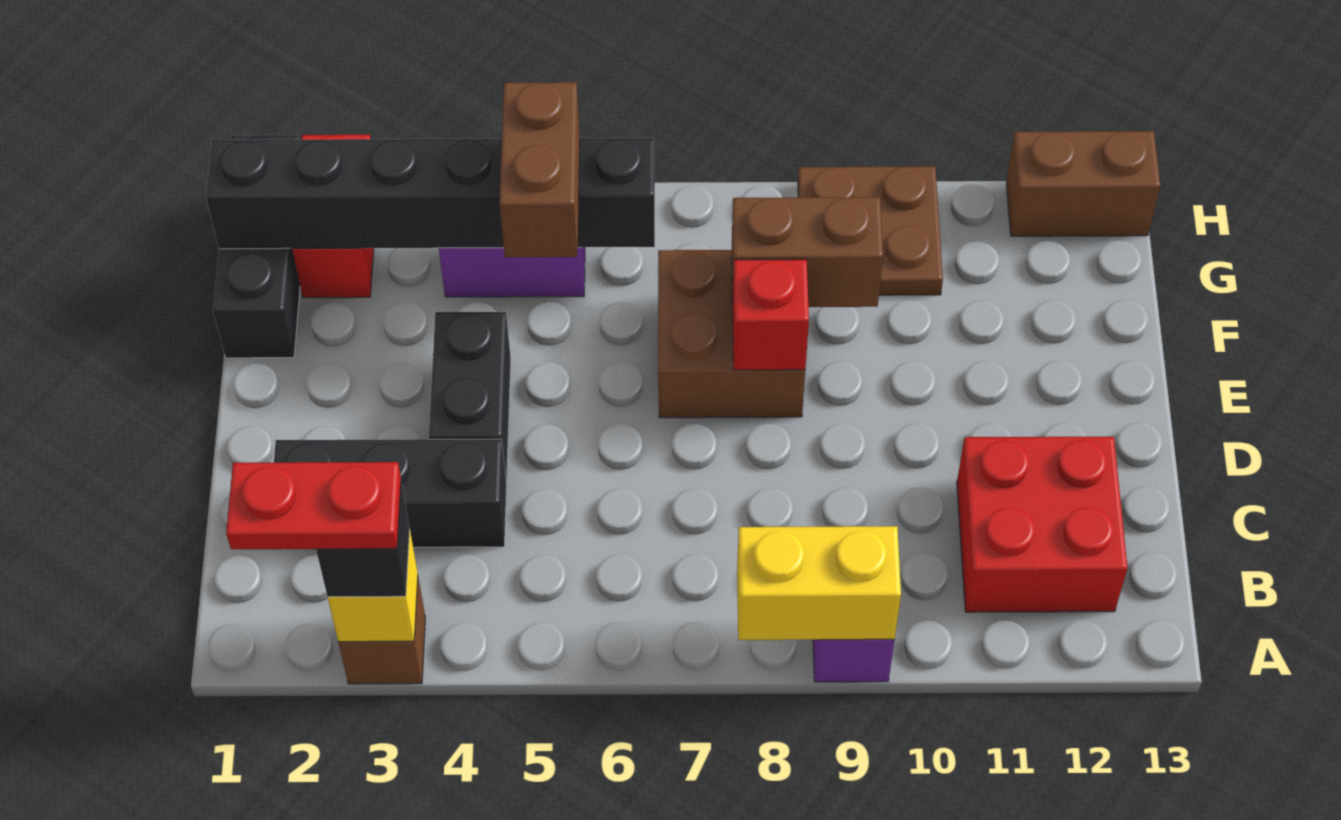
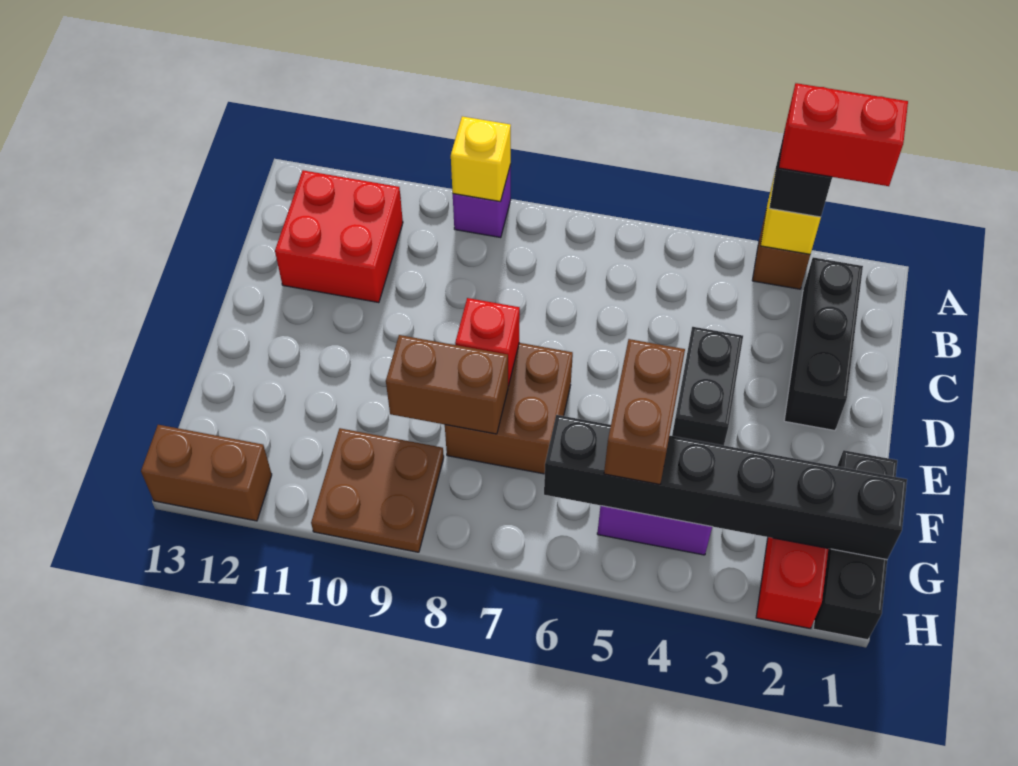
red plate A2:A3 level 4 -> red brick A2:A3 level 4
yellow brick A8:A9 level 2 -> yellow brick A9 level 2
black brick C2:C4 level 1 -> black brick B2:D2 level 1

